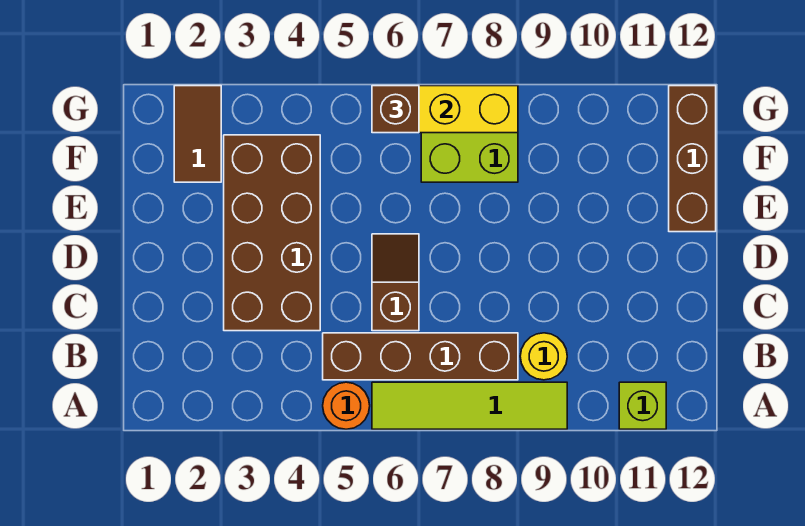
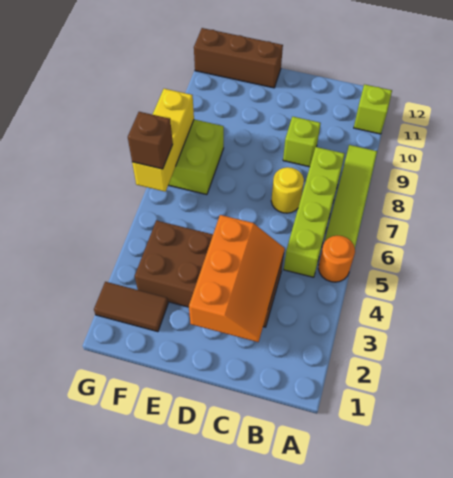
brown brick B5:B8 level 1 -> lime brick B5:B8 level 1
yellow round brick B9 level 1 -> yellow round brick C7 level 1
none -> orange slope C2:D4 level 2 top D
brown slope C6:D6 level 1 top C -> none
none -> lime brick C9 level 1

